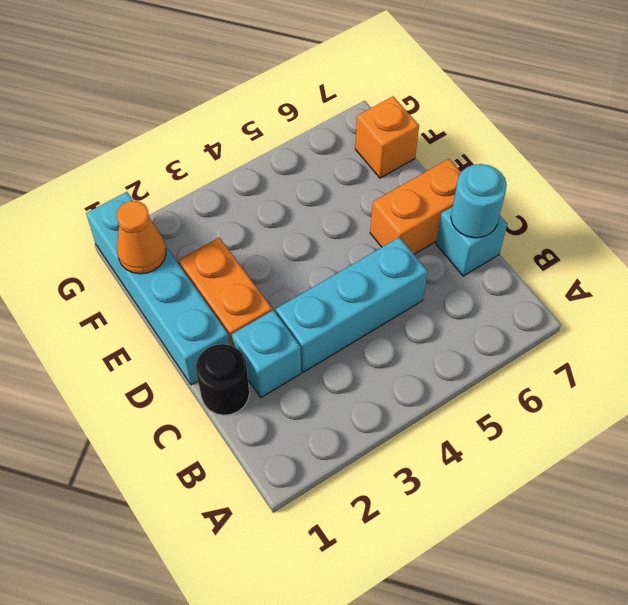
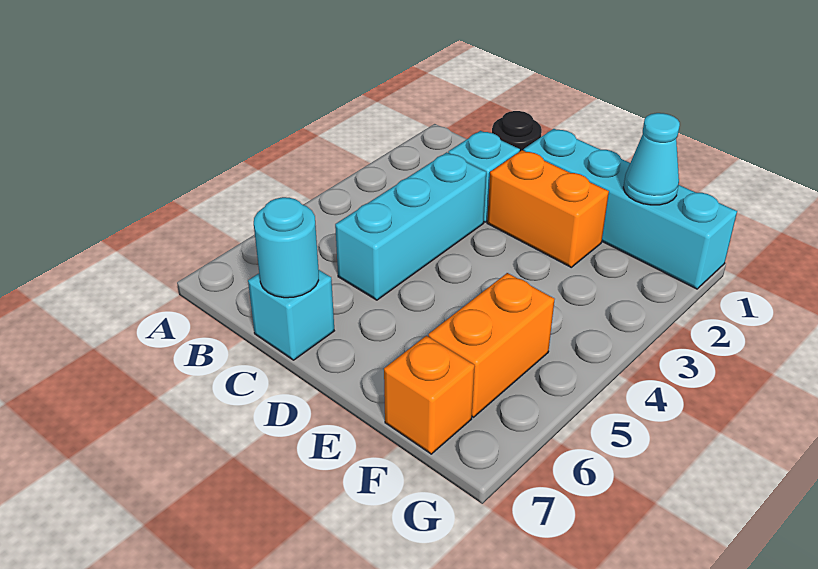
orange brick D6:D7 level 1 -> orange brick F5:F6 level 1
orange cone F1 level 2 -> cyan cone F1 level 2

